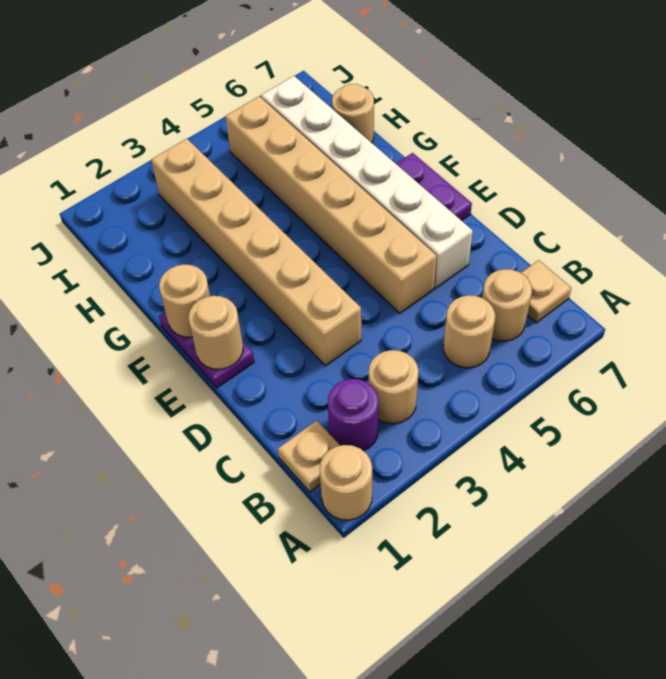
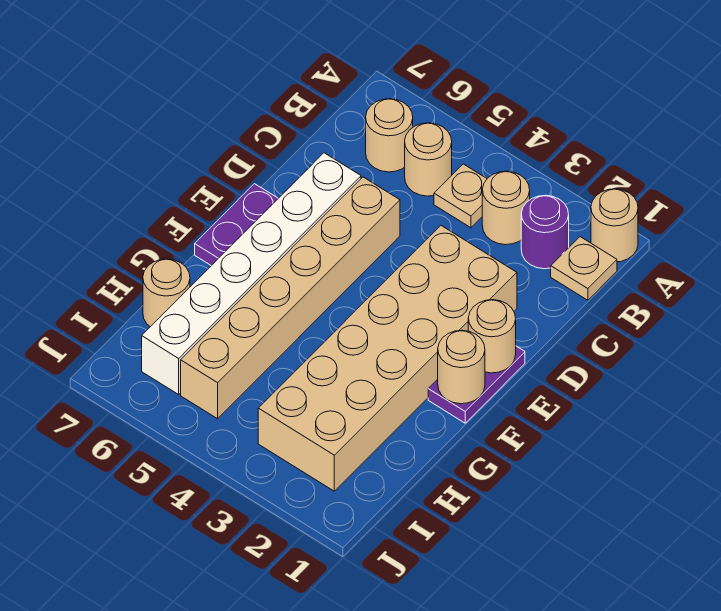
tan plate B7 level 1 -> tan plate B4 level 1
tan brick D3:I3 level 1 -> tan brick D2:I3 level 1

